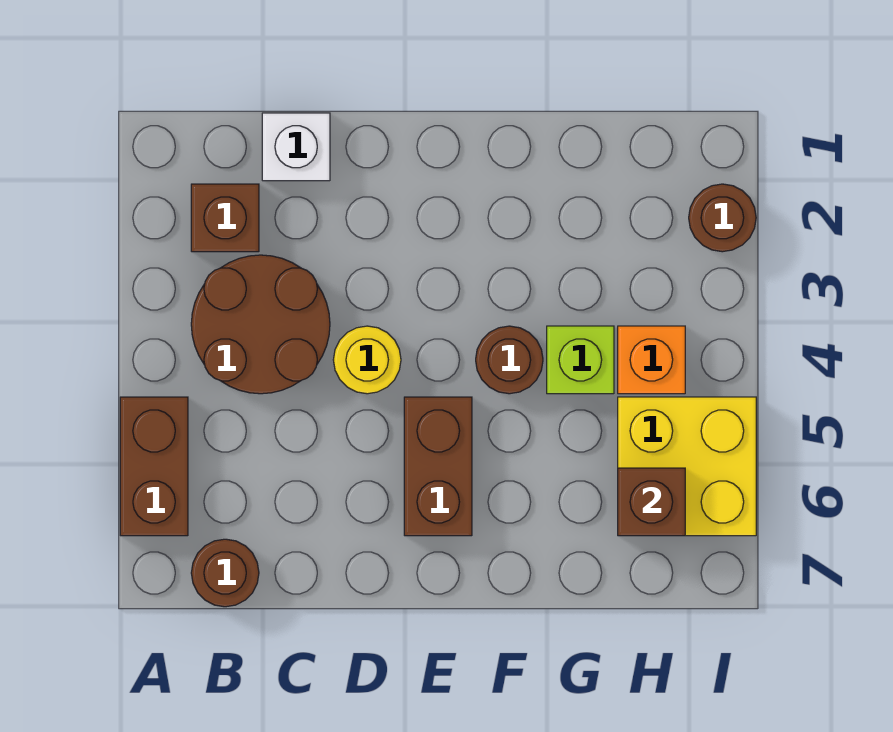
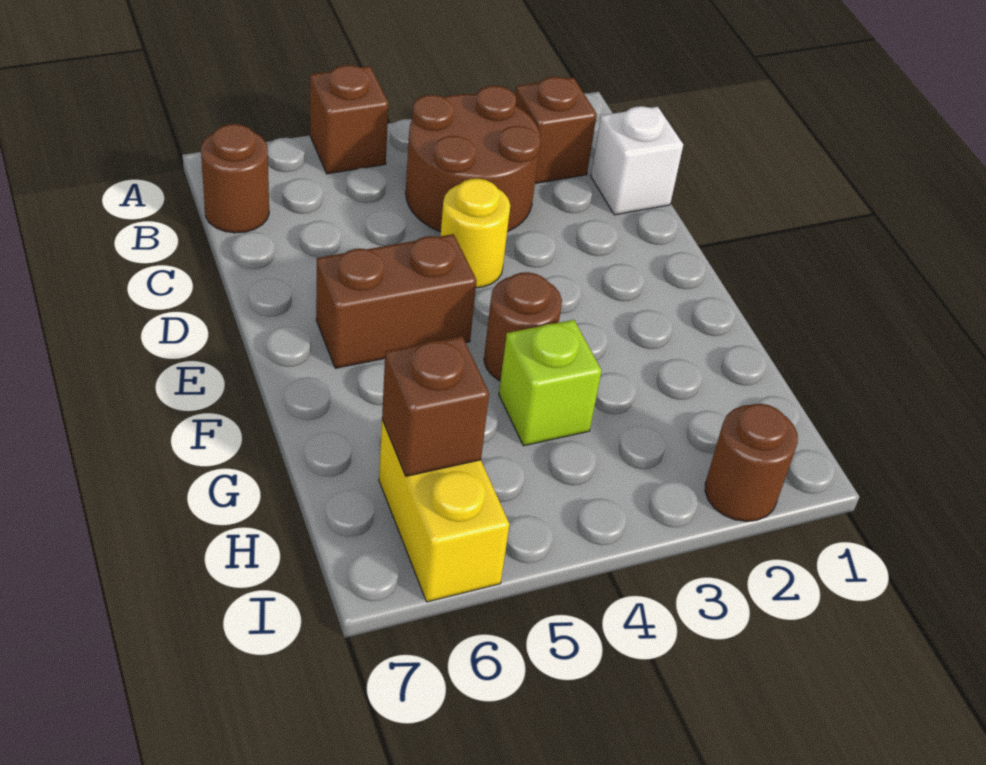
brown brick A5:A6 level 1 -> brown brick A5 level 1
orange brick H4 level 1 -> none
yellow brick H5:I6 level 1 -> yellow brick H6:I6 level 1

